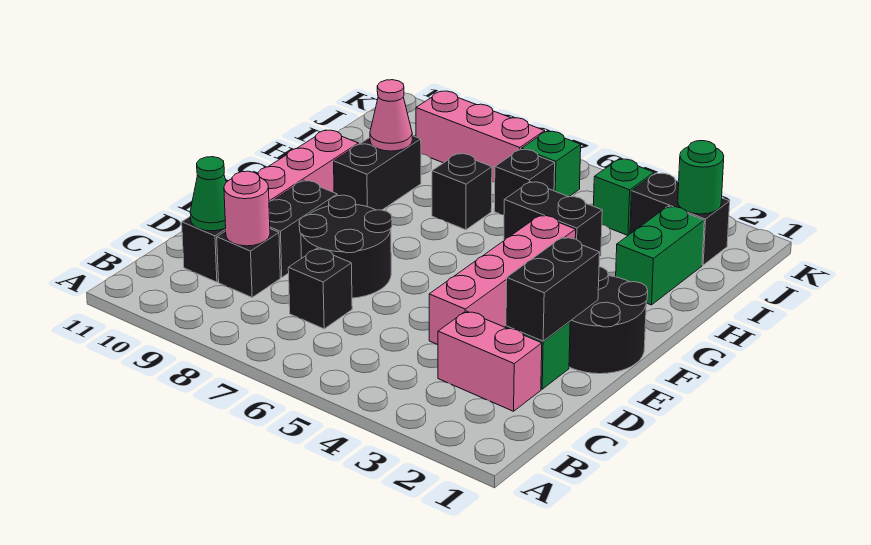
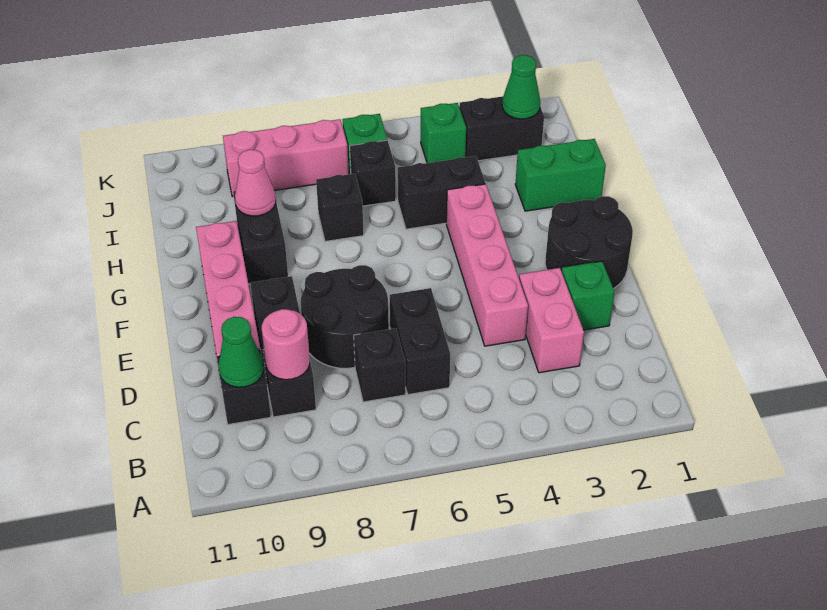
pink brick C2:C3 level 1 -> pink brick C3:D3 level 1
black brick D2:E2 level 2 -> black brick C6:D6 level 1
green brick H2:I2 level 1 -> green brick H1:H2 level 1
green round brick J2 level 2 -> green cone J2 level 2

